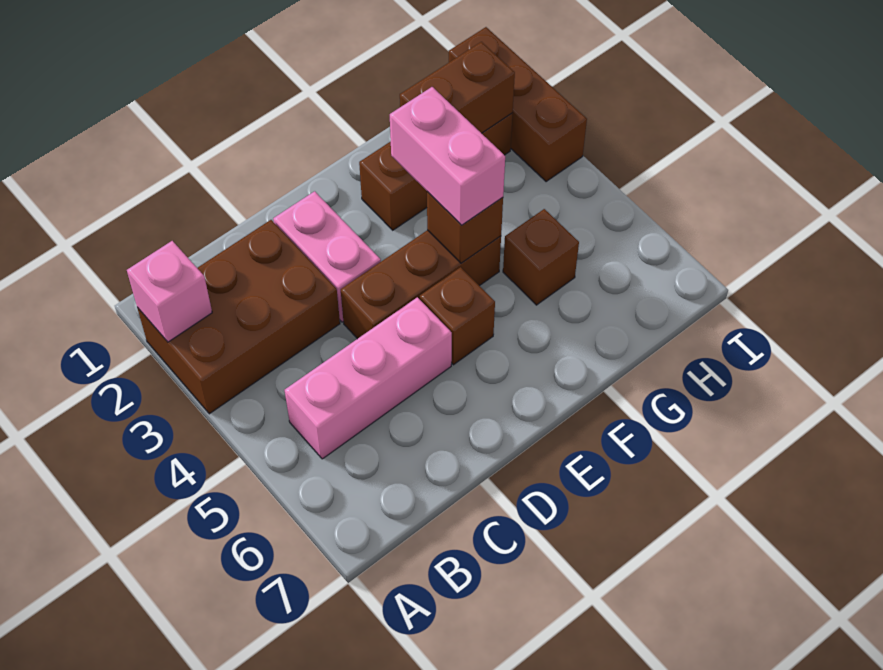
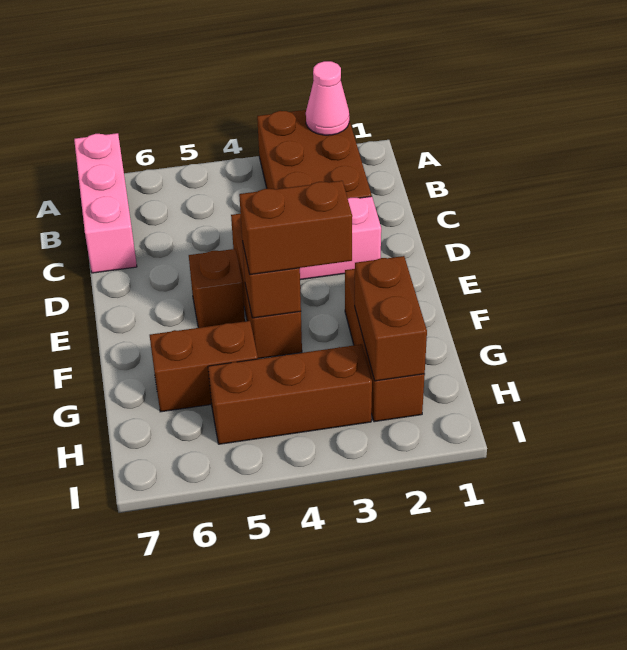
pink brick A2 level 2 -> pink cone A2 level 2
pink brick B5:D5 level 1 -> pink brick A7:C7 level 1
pink brick F3:F4 level 3 -> brown brick F3:F4 level 3
brown brick G5 level 1 -> brown brick G5:G6 level 1
brown brick I1:I3 level 1 -> brown brick H3:H5 level 1

